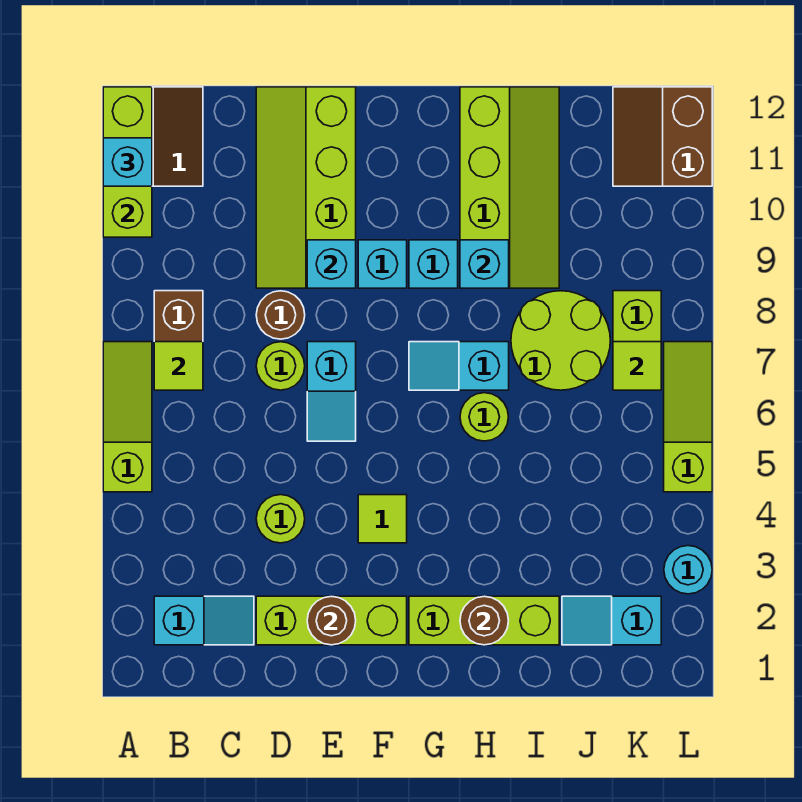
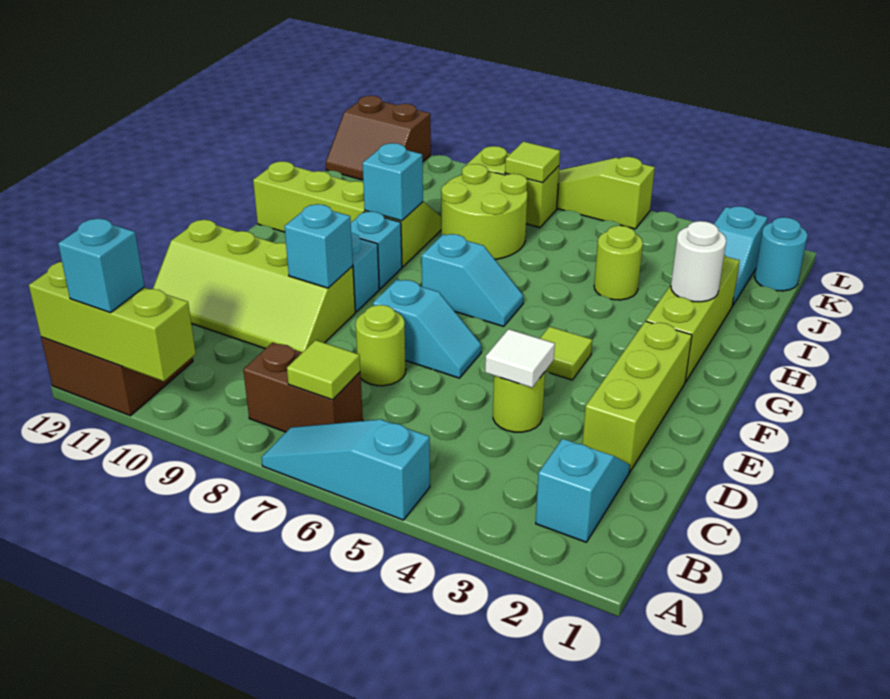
lime slope A5:A7 level 1 top 5 -> cyan slope A5:A7 level 1 top 5
none -> white tile D4 level 2
brown round brick D8 level 1 -> none
brown round brick E2 level 2 -> none
cyan slope G7:H7 level 1 top H -> cyan slope G6:G7 level 1 top 7
brown round brick H2 level 2 -> white round brick H2 level 2
lime round brick H6 level 1 -> lime round brick I4 level 1
cyan round brick L3 level 1 -> cyan round brick K1 level 1

